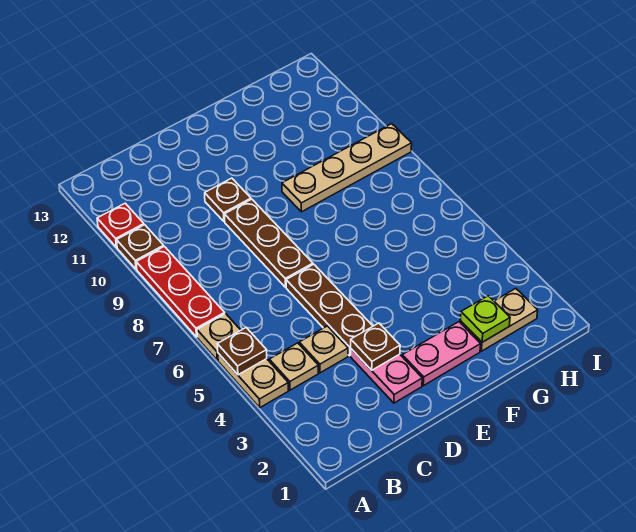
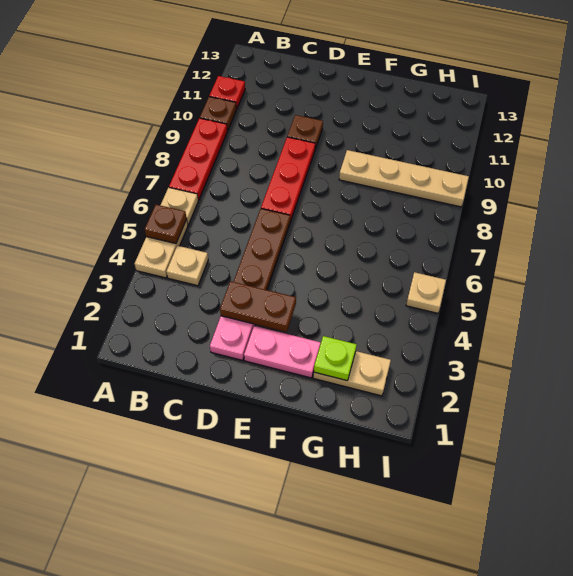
tan plate C4 level 1 -> tan plate I5 level 1
brown plate D3 level 2 -> brown plate D3:E3 level 2
brown plate D7:D9 level 1 -> red plate D7:D9 level 1

